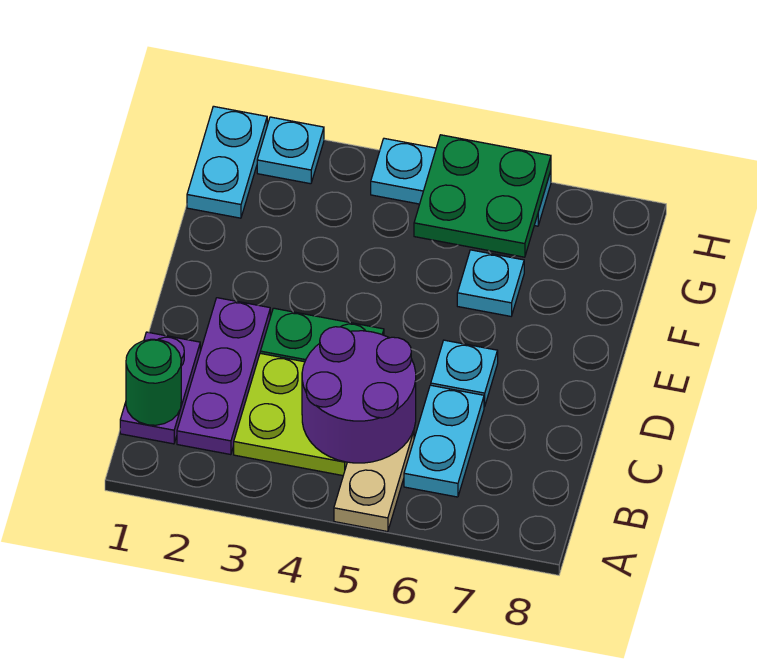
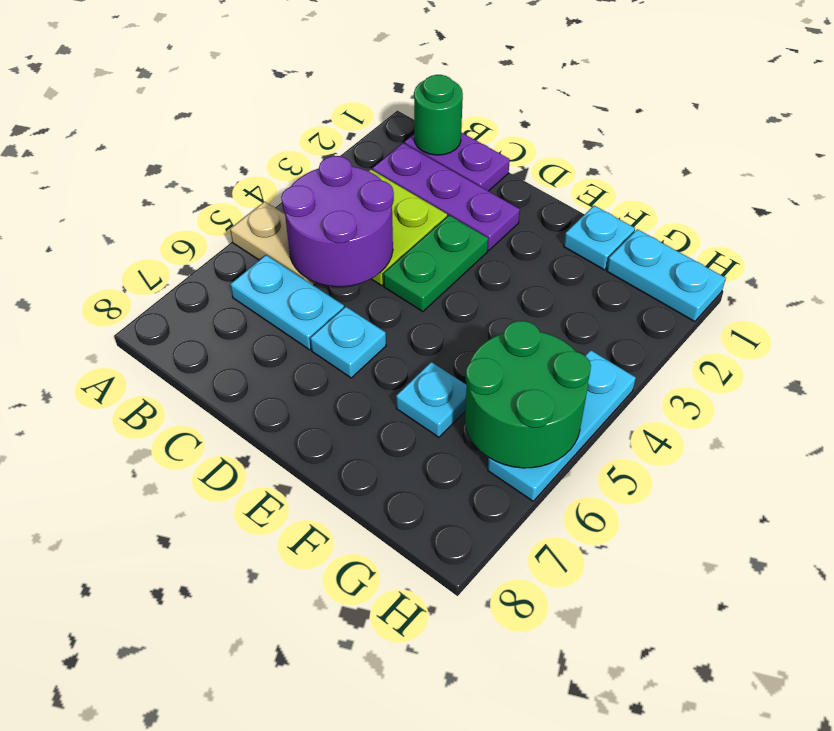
green plate G5:H6 level 2 -> green round brick G5:H6 level 2
cyan plate H2 level 1 -> cyan plate F1 level 1

